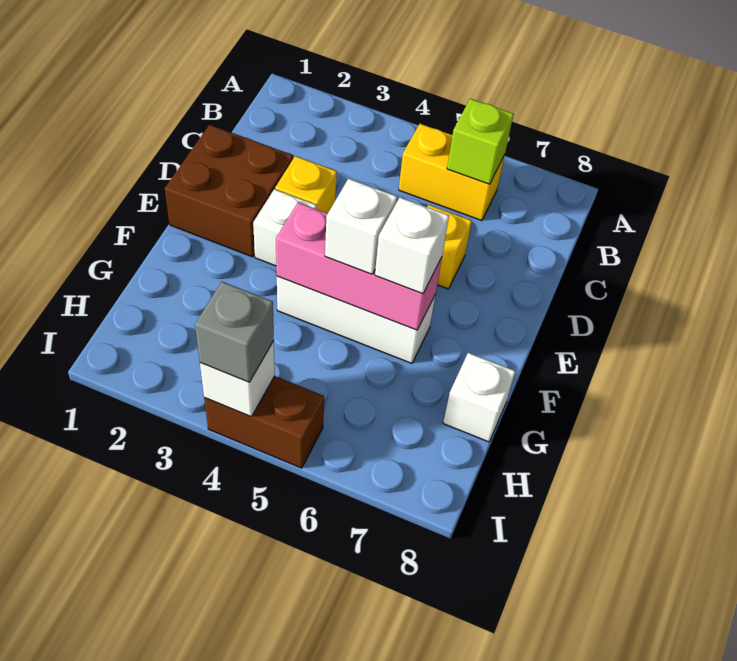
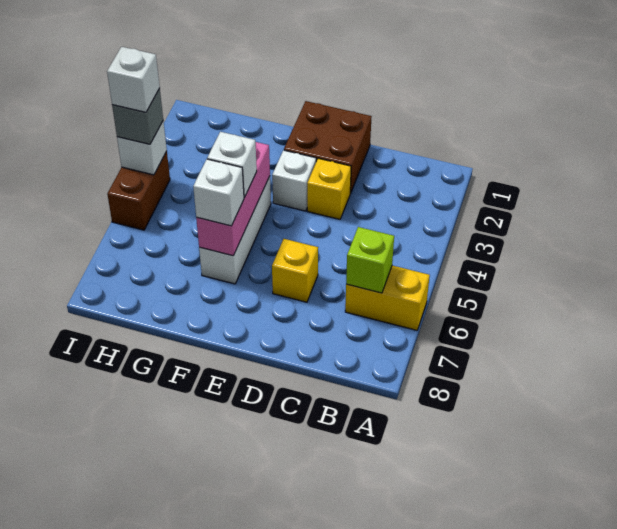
yellow brick B5:B6 level 1 -> yellow brick A6:B6 level 1
white brick G8 level 1 -> white brick I4 level 4

